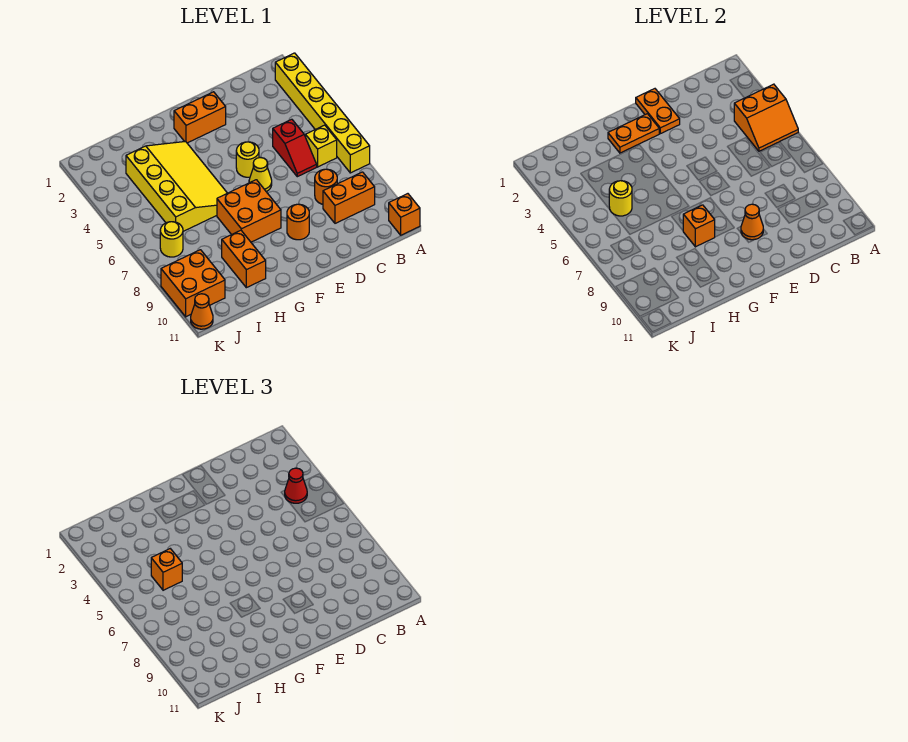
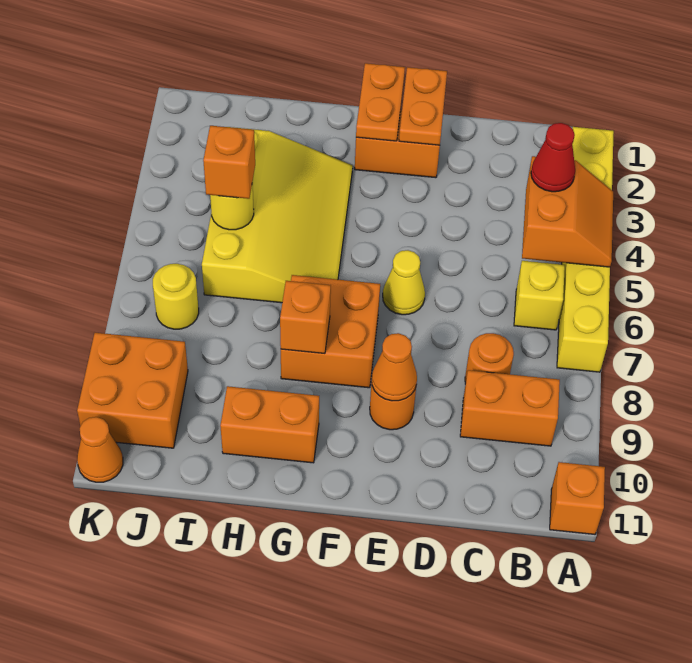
orange slope A4:B5 level 2 top 4 -> orange slope A4:B5 level 2 top B
red slope C5:C6 level 1 top 5 -> none
yellow round brick E5 level 1 -> none
orange plate F2:G2 level 2 -> orange plate F1:F2 level 2
orange brick H9:H10 level 1 -> orange brick G10:H10 level 1

